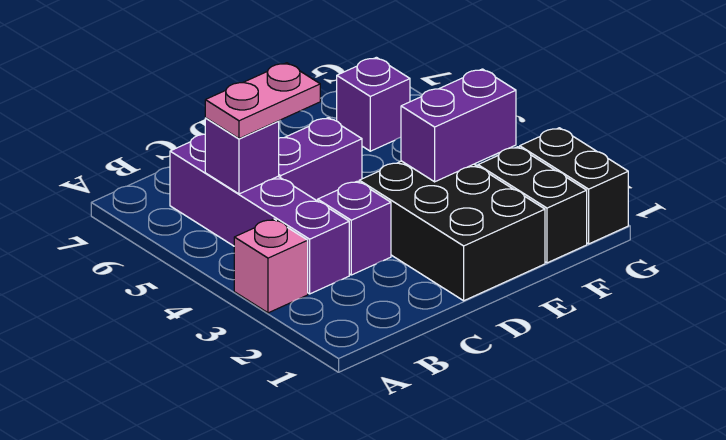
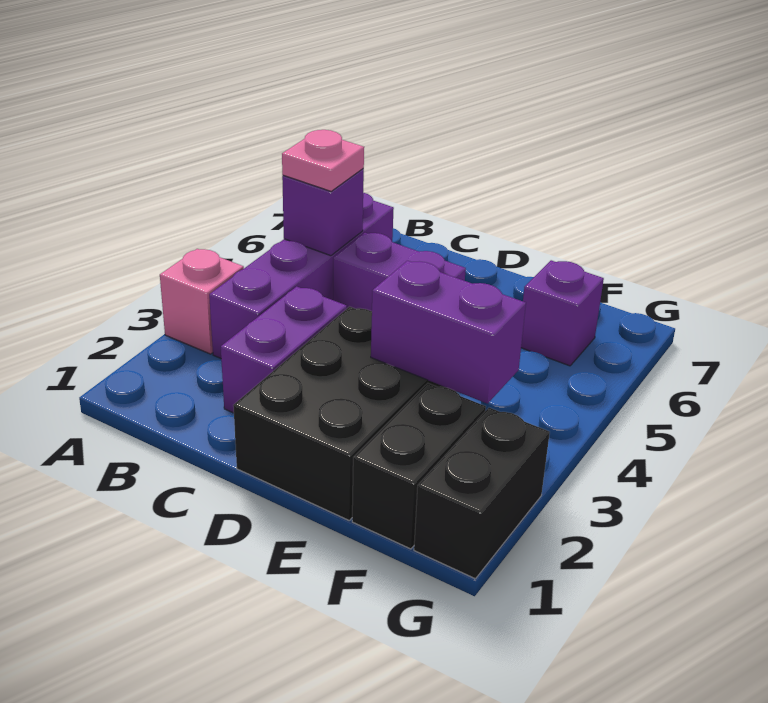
pink plate B5:C5 level 3 -> pink plate B5 level 3
purple brick C3 level 1 -> purple brick C2:C3 level 1

